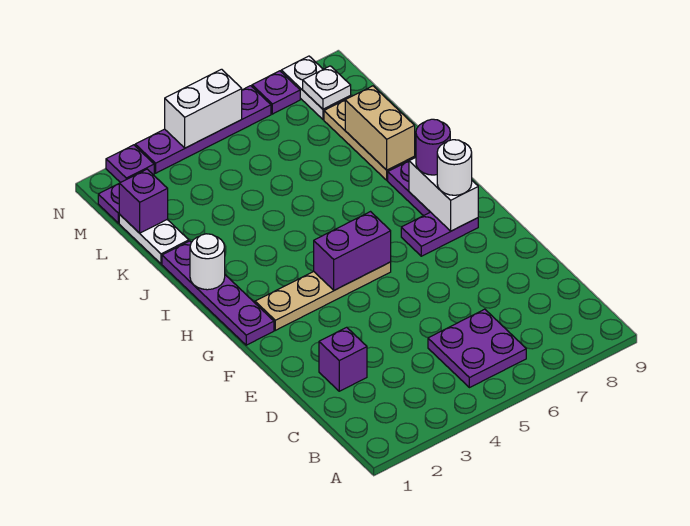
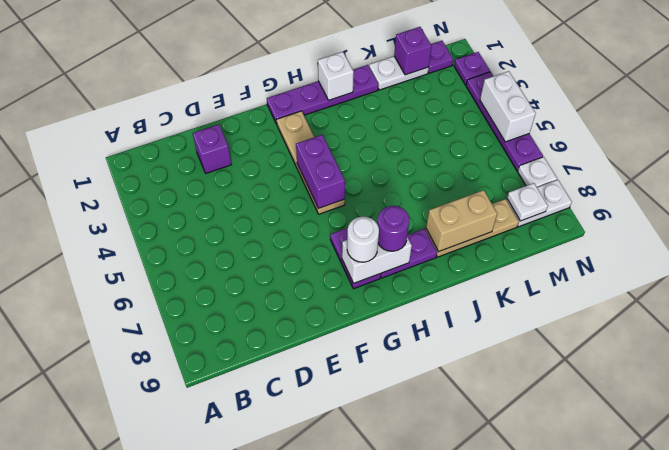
purple plate B5:C6 level 1 -> none
white round brick I1 level 2 -> white brick I1 level 2
purple plate N7 level 1 -> white plate N7 level 1

